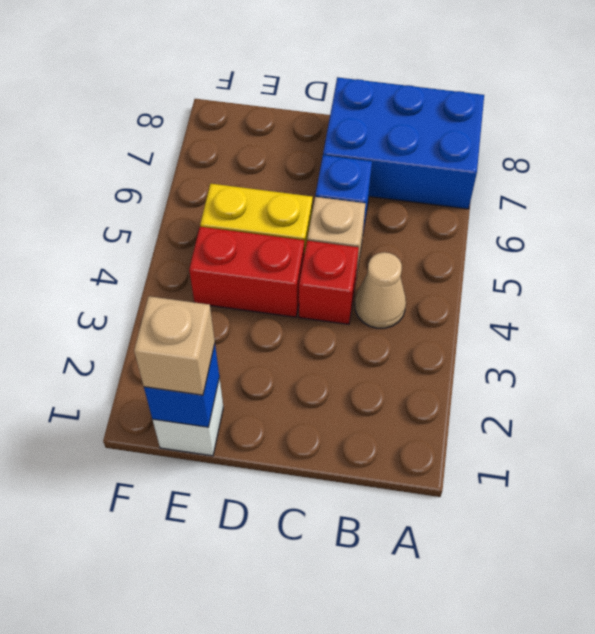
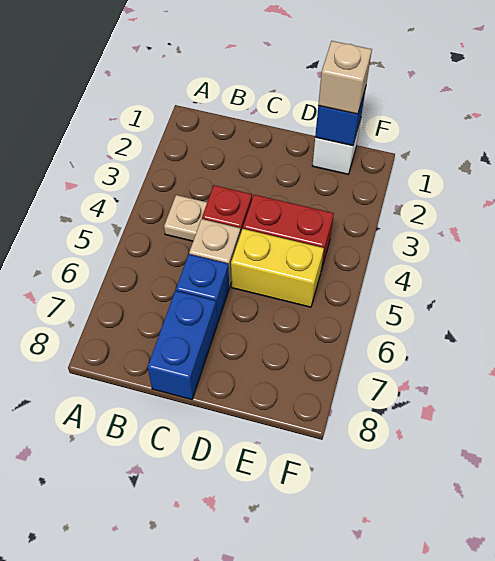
blue brick A7:C8 level 1 -> blue brick C7:C8 level 1
tan cone B4 level 1 -> tan plate B4 level 1

